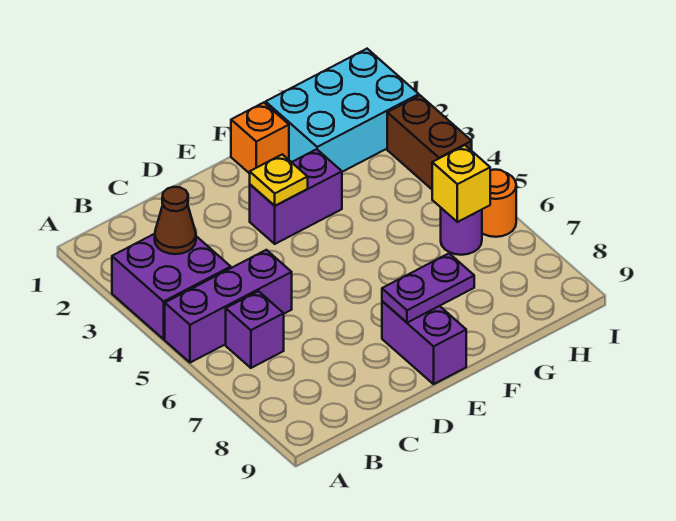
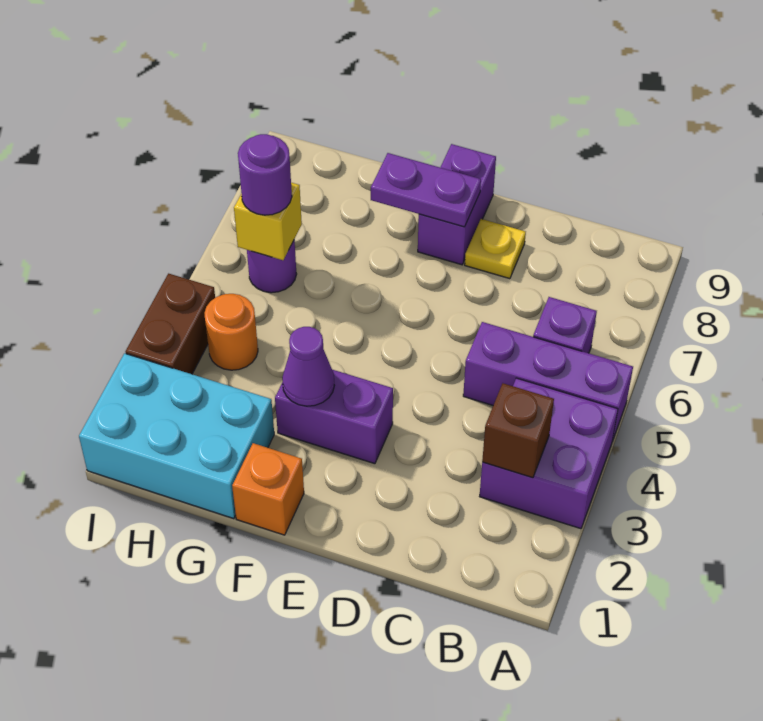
brown cone B3 level 2 -> brown brick B3 level 2
yellow plate E3 level 2 -> yellow plate D8 level 1
none -> purple cone F3 level 2
none -> purple round brick H6 level 3
orange round brick I6 level 1 -> orange round brick H4 level 1

